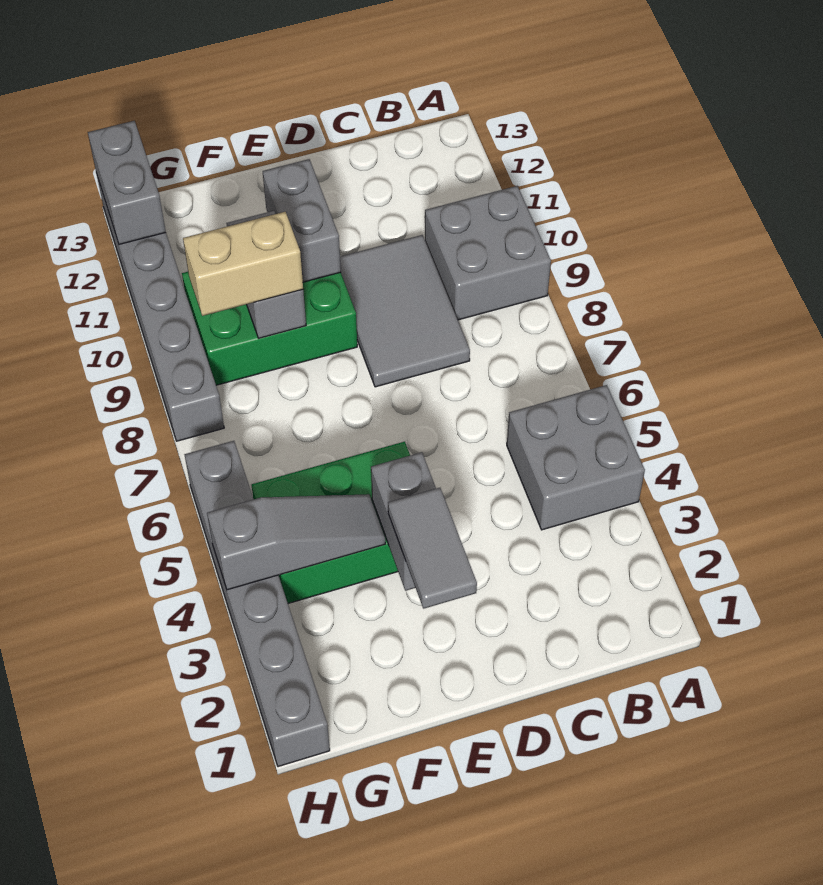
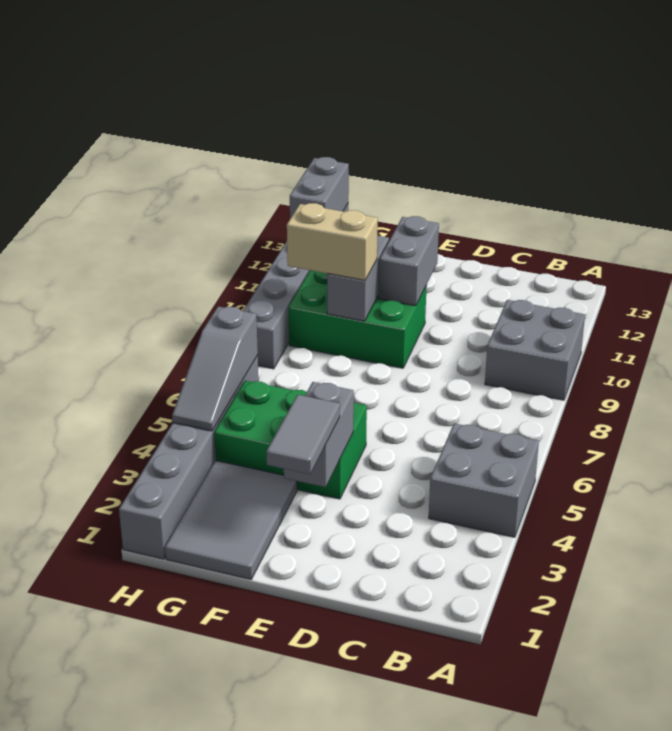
grey tile C8:D10 level 1 -> grey tile F1:G3 level 1
grey slope F4:H4 level 2 top H -> grey slope H4:H6 level 2 top 6

